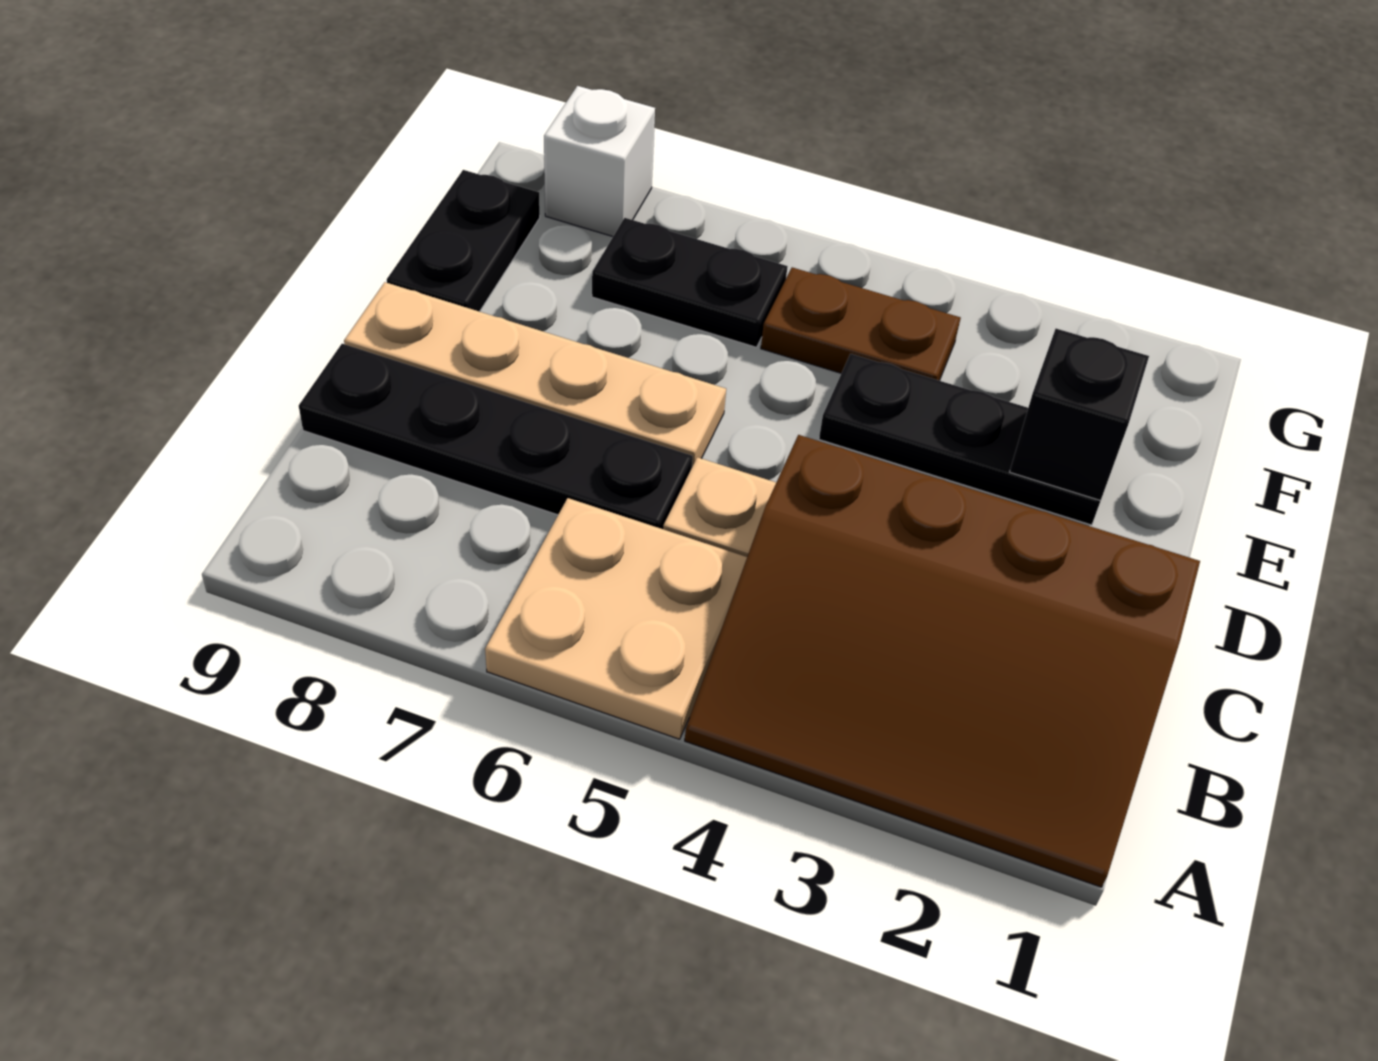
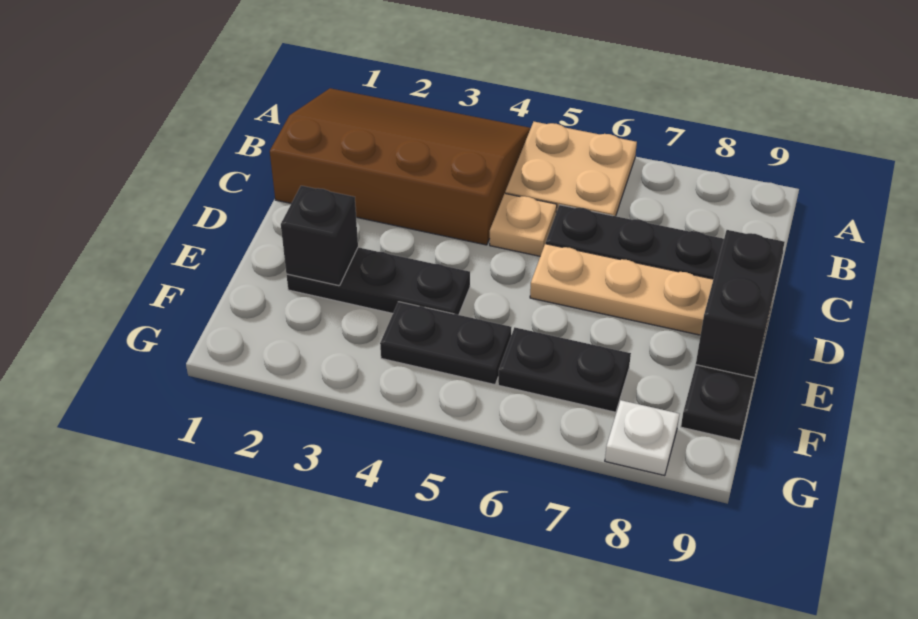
none -> black brick D9:E9 level 2
brown plate F4:F5 level 1 -> black plate F4:F5 level 1
white brick G8 level 1 -> white plate G8 level 1

